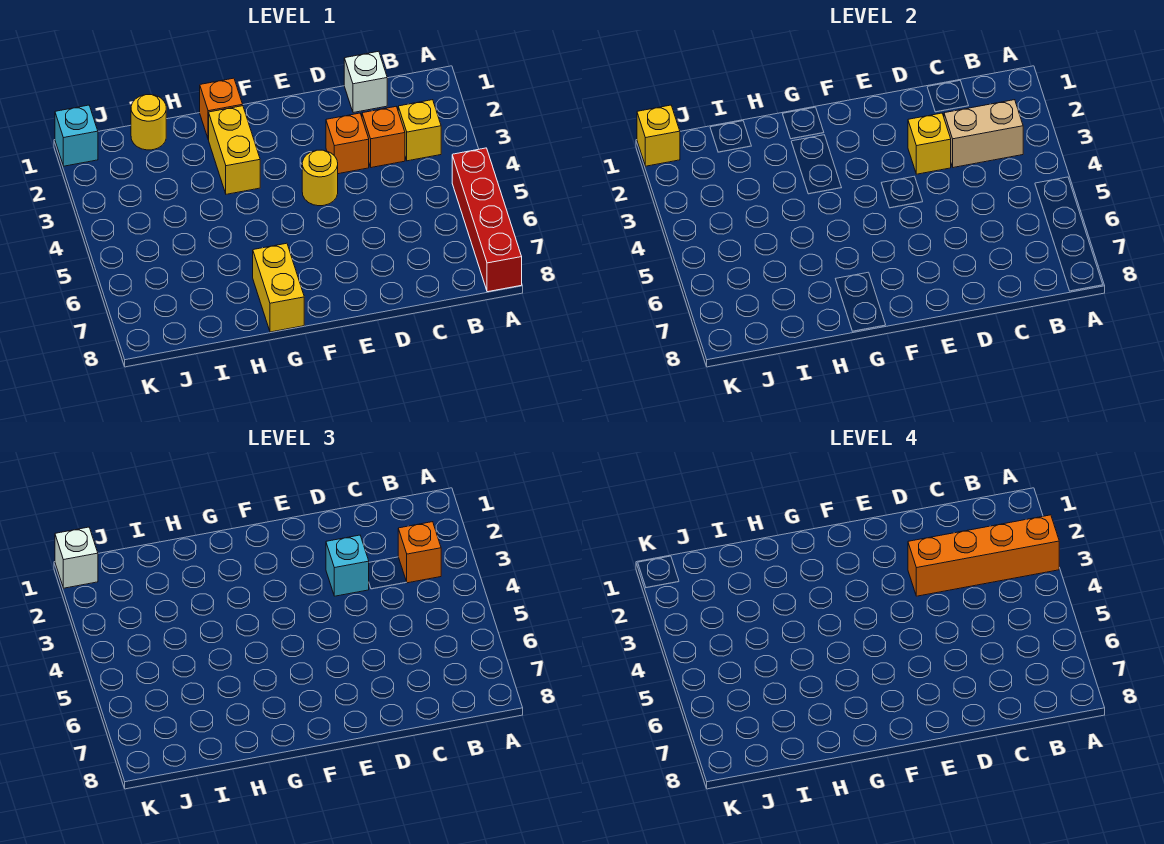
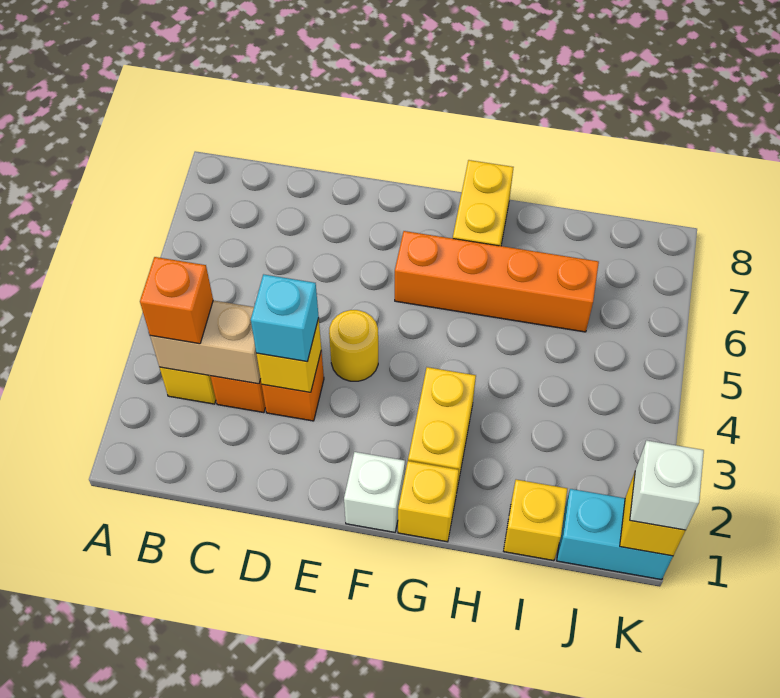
orange brick A3:D3 level 4 -> orange brick F6:I6 level 1
red brick A5:A8 level 1 -> none
white brick C1 level 1 -> white brick F1 level 1
orange brick G1 level 1 -> yellow brick G1 level 1
yellow round brick I1 level 1 -> yellow brick I1 level 1
cyan brick K1 level 1 -> cyan brick J1:K1 level 1

